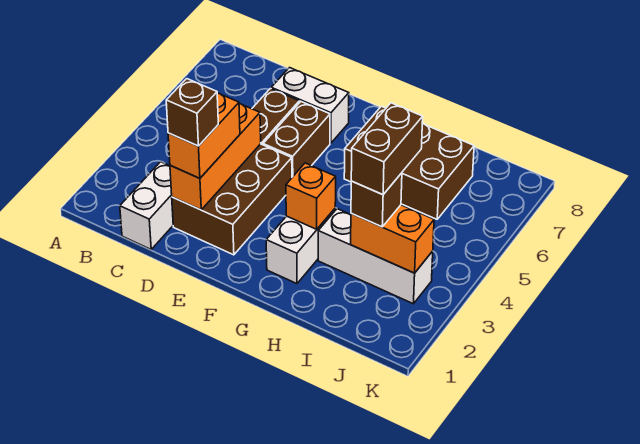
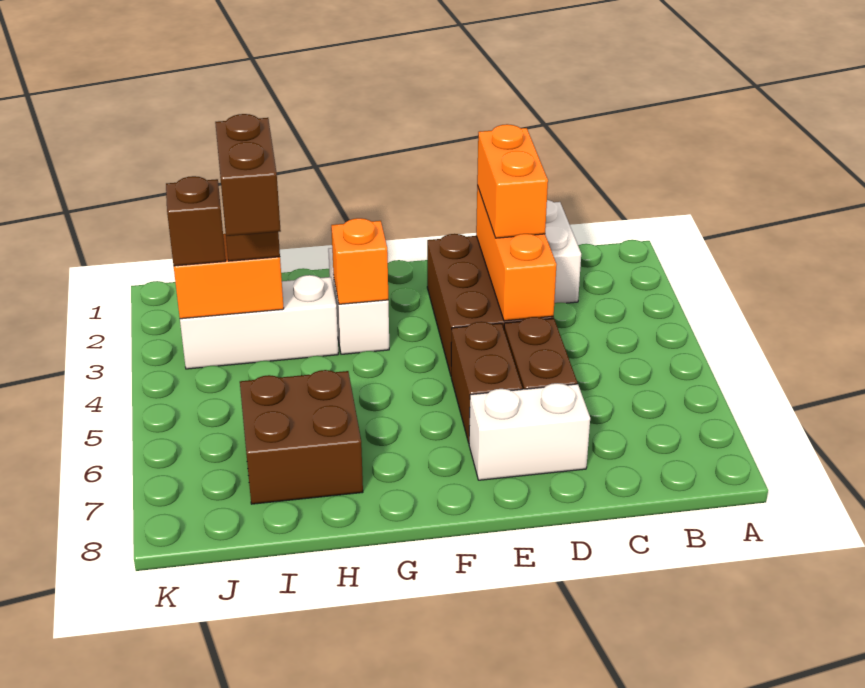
brown brick D2 level 4 -> brown brick J3 level 3
brown brick G6:I7 level 1 -> brown brick H6:I7 level 1

